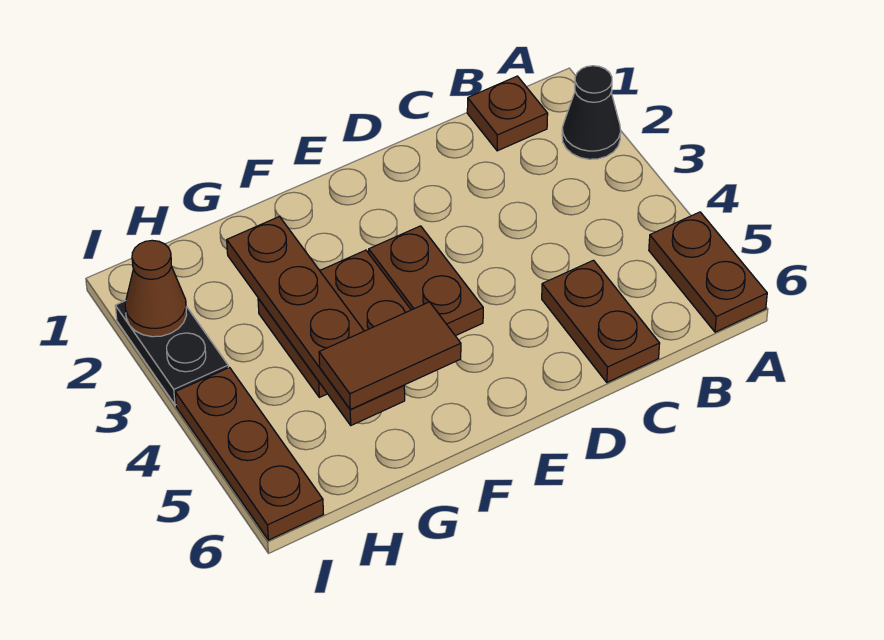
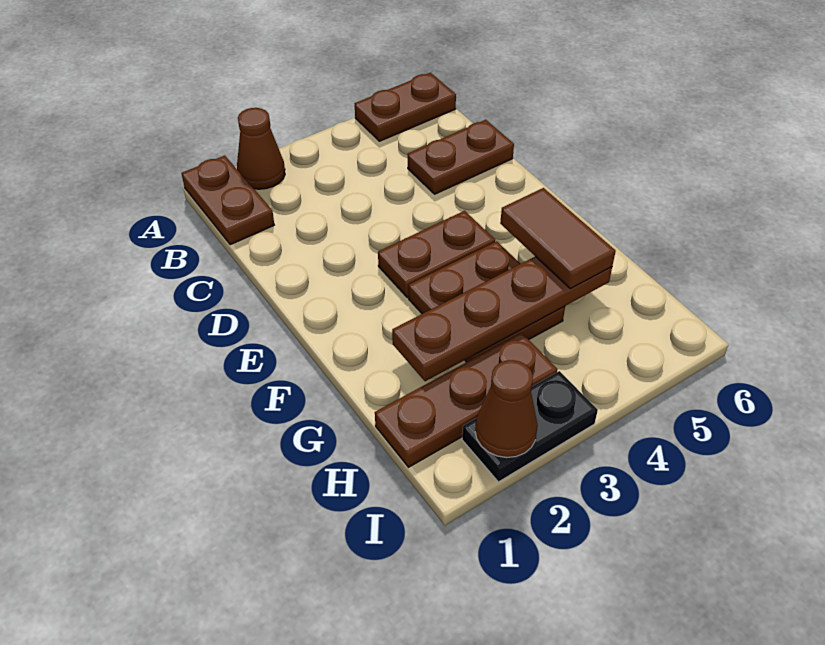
black cone A2 level 1 -> brown cone A2 level 1
brown plate B1 level 1 -> brown plate A1:B1 level 1
brown plate I4:I6 level 1 -> brown plate H1:H3 level 1

